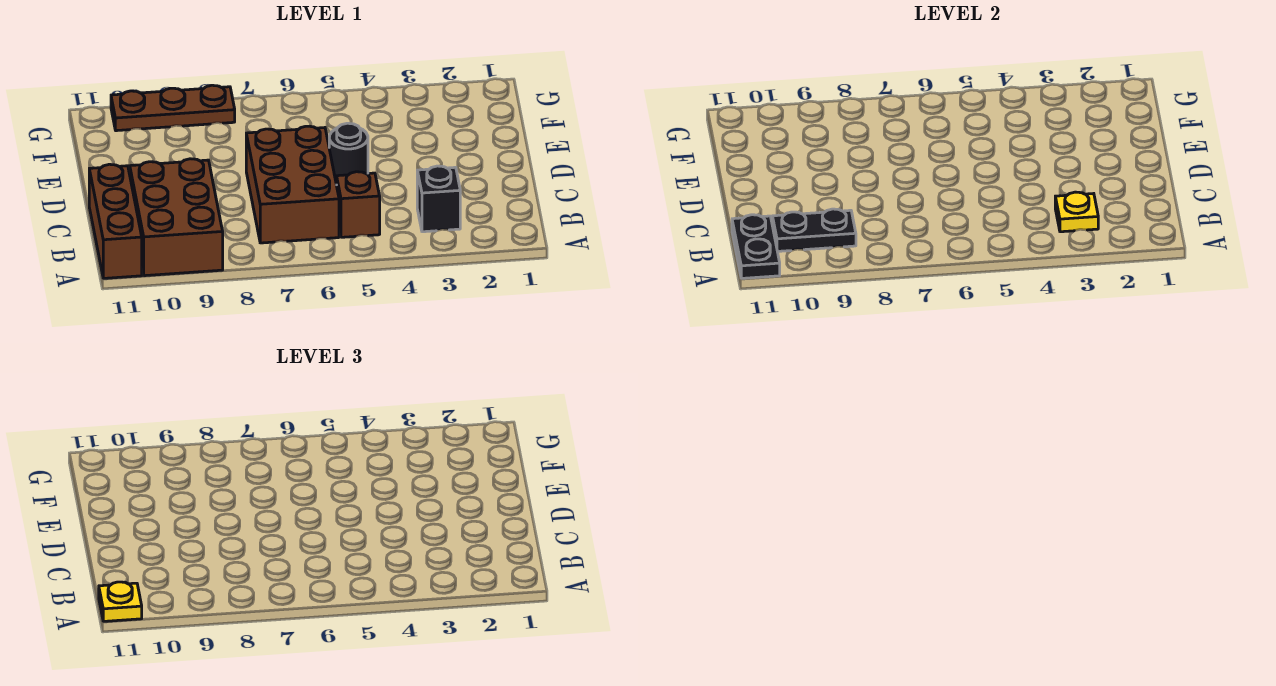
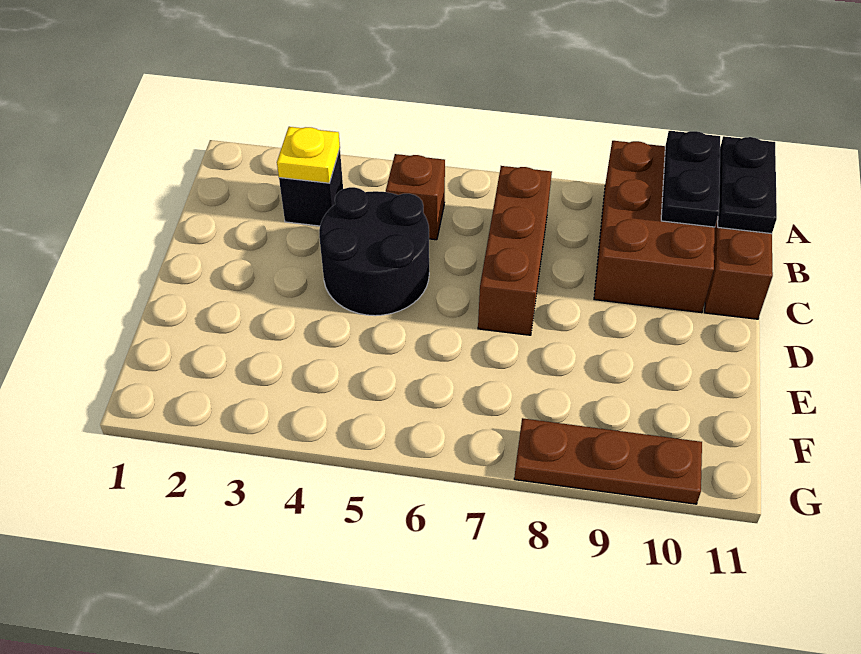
yellow plate A11 level 3 -> none
brown brick B6:D7 level 1 -> brown brick B7:D7 level 1
black plate B9:B10 level 2 -> black plate A10:B10 level 2
black round brick D5 level 1 -> black round brick C4:D5 level 1

